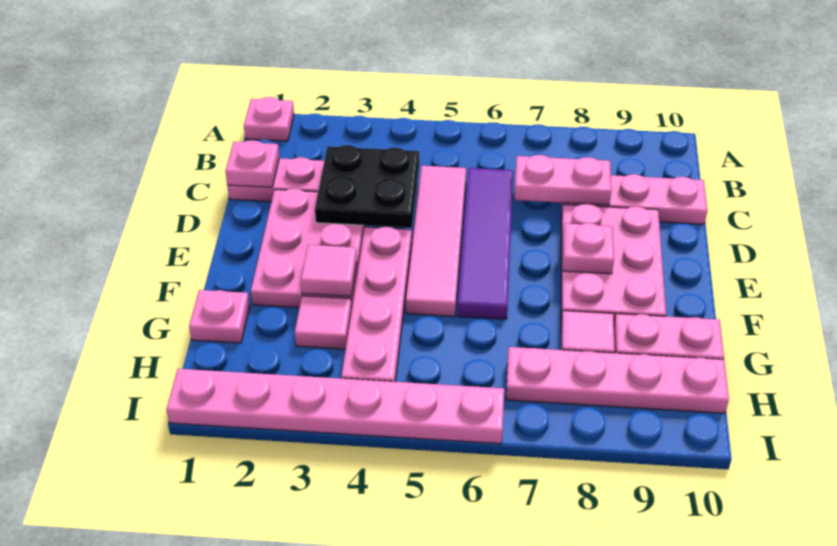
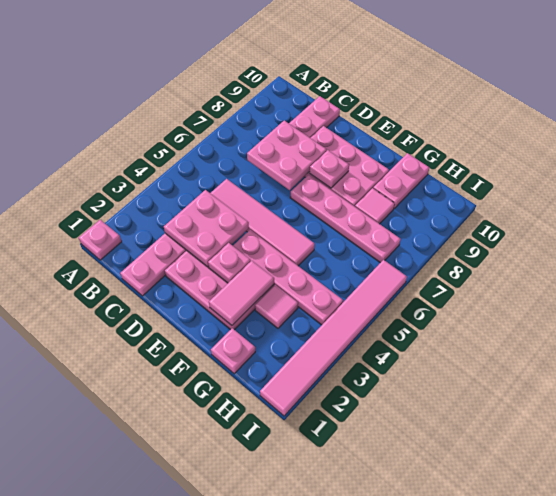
pink plate C1 level 2 -> pink plate E3 level 2
black plate C3:D4 level 2 -> pink plate C3:D4 level 2
purple tile C6:F6 level 1 -> none
pink plate C7:C8 level 2 -> pink plate C7:D8 level 2
pink tile F3 level 2 -> pink tile F2:F3 level 2
pink plate H7:H10 level 1 -> pink plate E7:H7 level 1
pink plate I1:I6 level 1 -> pink tile I1:I6 level 1

